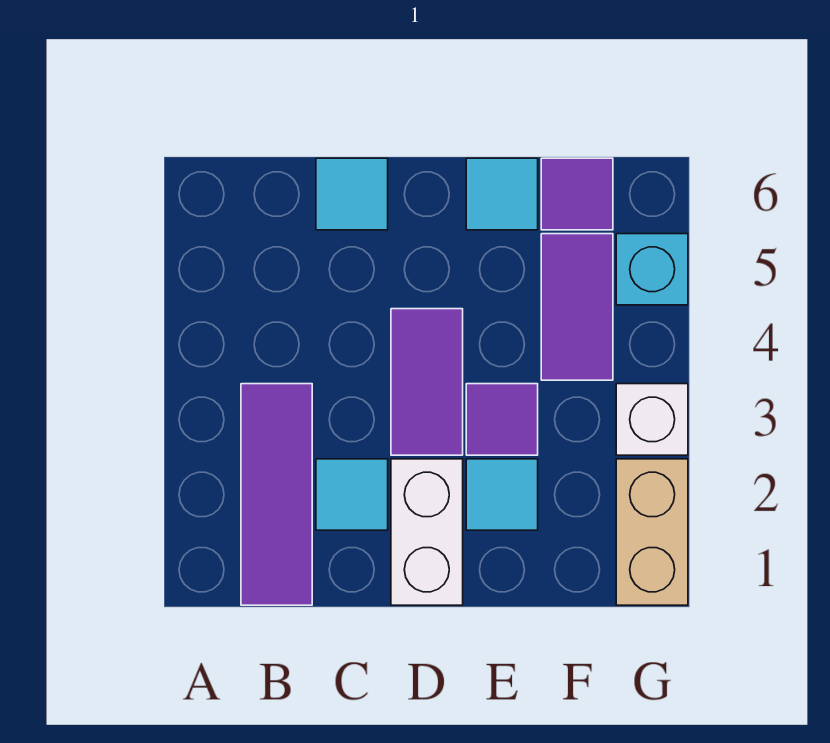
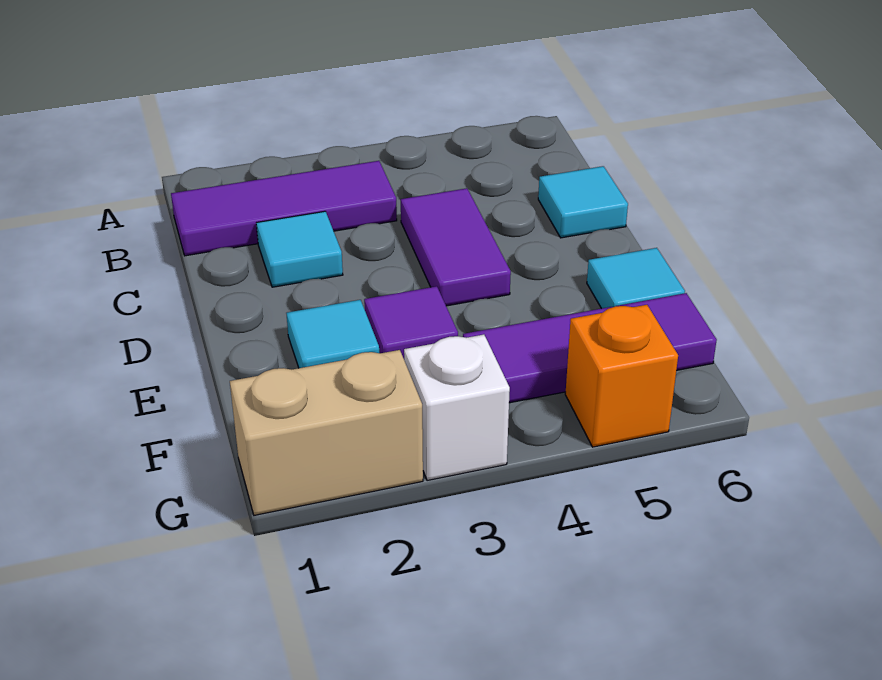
white brick D1:D2 level 1 -> none
purple tile D3:D4 level 1 -> purple tile C4:D4 level 1
cyan brick G5 level 1 -> orange brick G5 level 1

